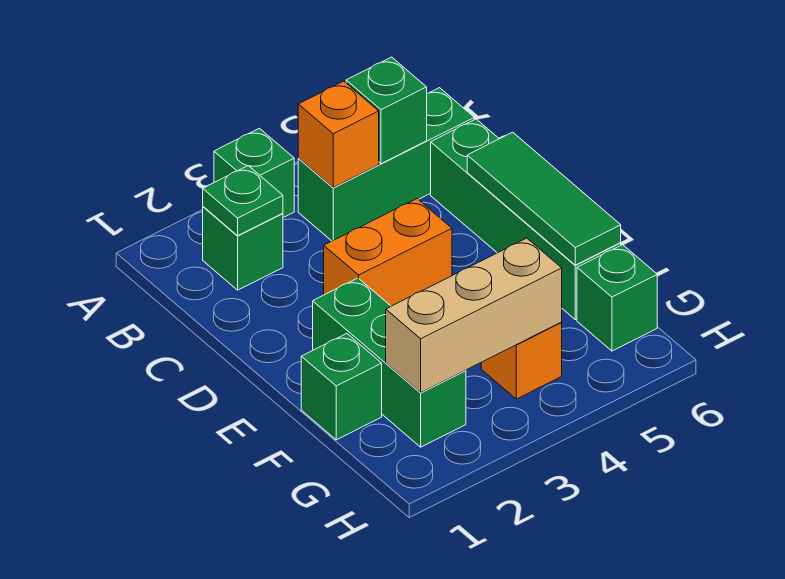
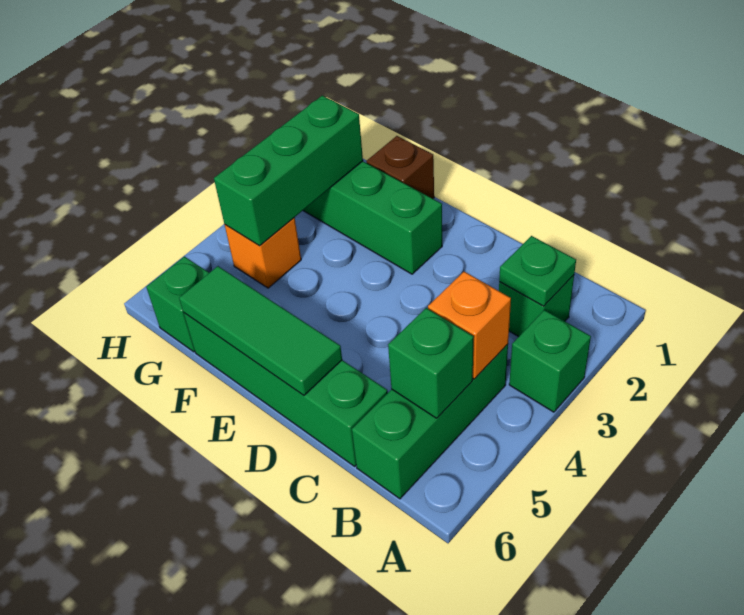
orange brick D3:D4 level 1 -> none
green brick F1 level 1 -> brown brick F1 level 1
tan brick G2:G4 level 2 -> green brick G2:G4 level 2

